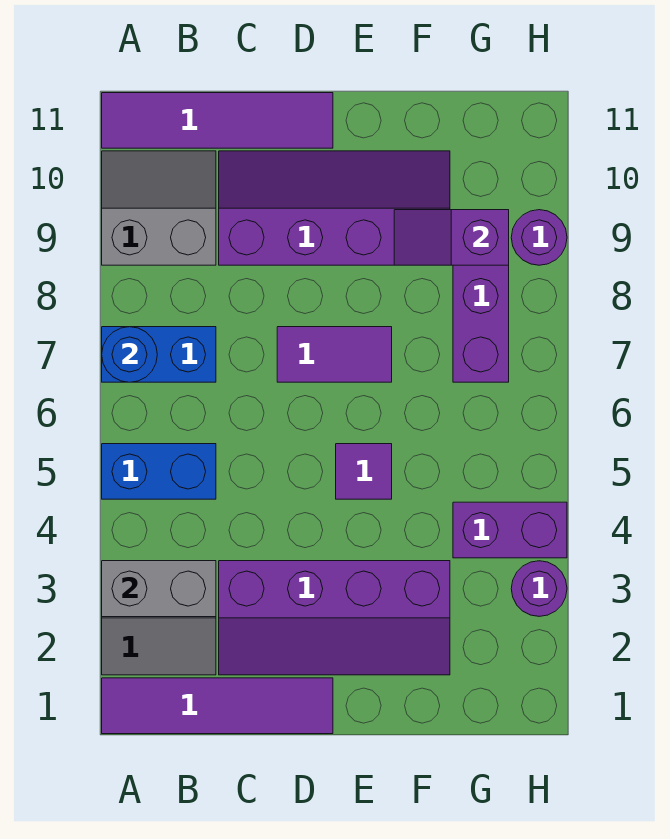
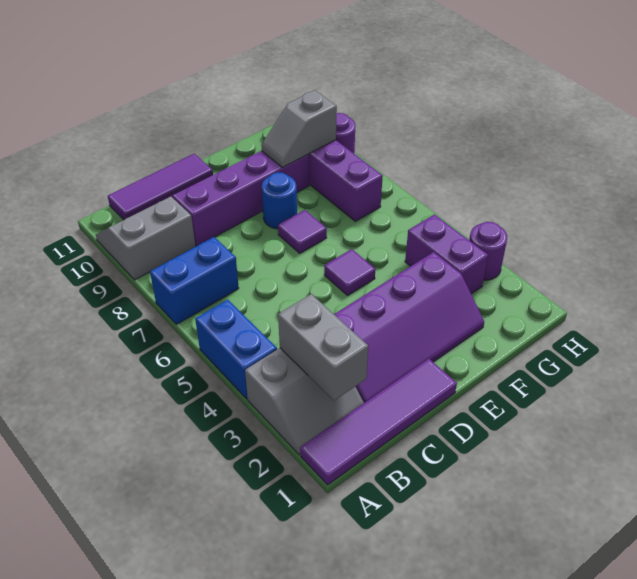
grey brick A3:B3 level 2 -> grey brick B2:B3 level 2
blue brick A5:B5 level 1 -> blue brick A4:A5 level 1
blue round brick A7 level 2 -> blue round brick E8 level 1
purple tile A11:D11 level 1 -> purple tile B11:D11 level 1
purple tile D7:E7 level 1 -> purple tile E7 level 1
purple slope F9:G9 level 2 top G -> grey slope F9:G9 level 2 top G
purple brick G4:H4 level 1 -> purple brick G3:G4 level 1

